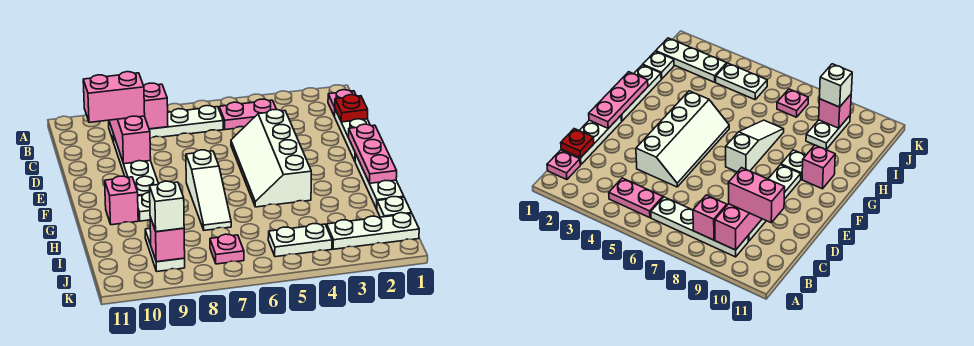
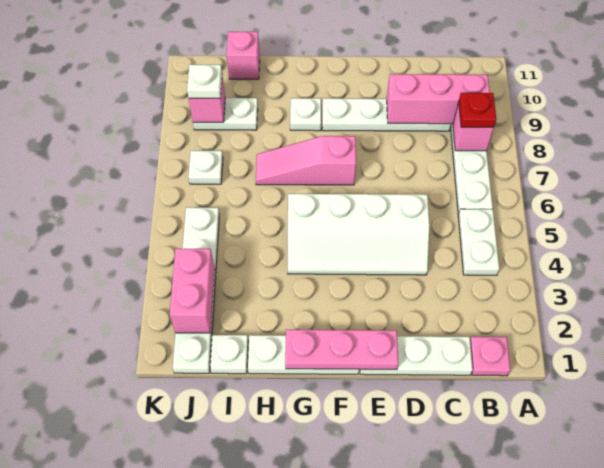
pink plate B4:B5 level 1 -> white plate B4:B5 level 1
red plate C1 level 2 -> red plate B8 level 3
pink brick C9:C10 level 3 -> pink brick J2:J3 level 2
white slope D4:G5 level 1 top 4 -> white slope D4:G5 level 1 top 5
white slope F7:H7 level 1 top F -> pink slope F7:H7 level 1 top F
pink brick G10 level 1 -> pink brick I11 level 1
pink plate J7 level 1 -> white plate J7 level 1
white brick J9 level 3 -> white plate J9 level 3

